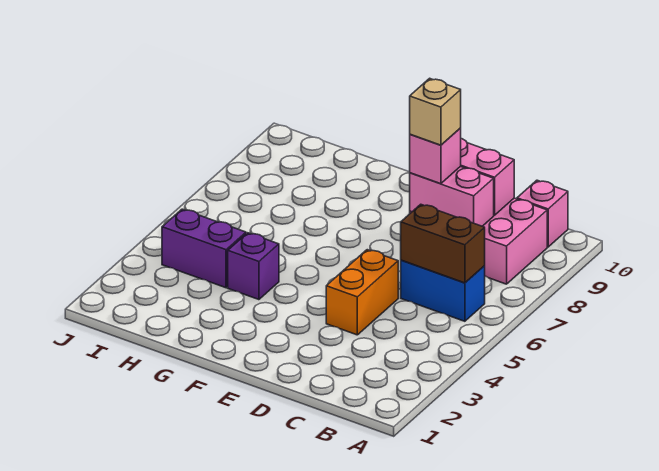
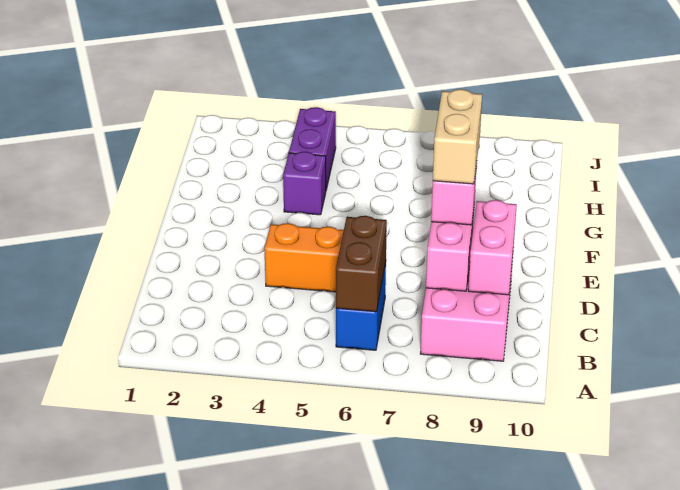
pink brick B10 level 1 -> none
tan brick D8 level 4 -> tan brick D8:E8 level 4

